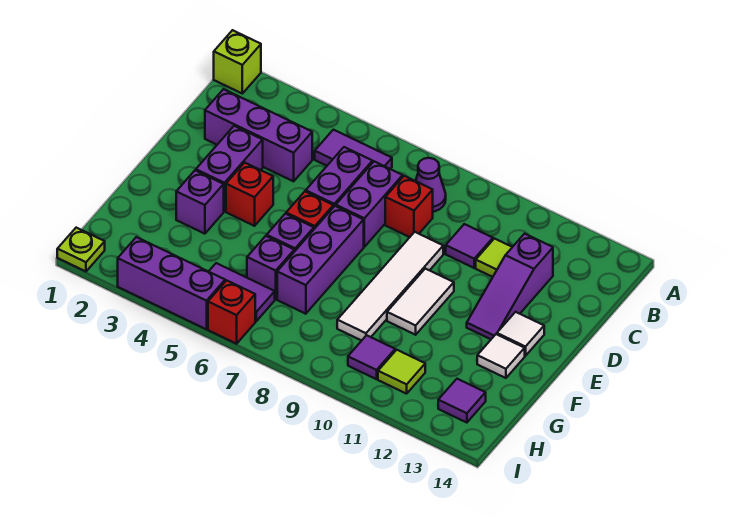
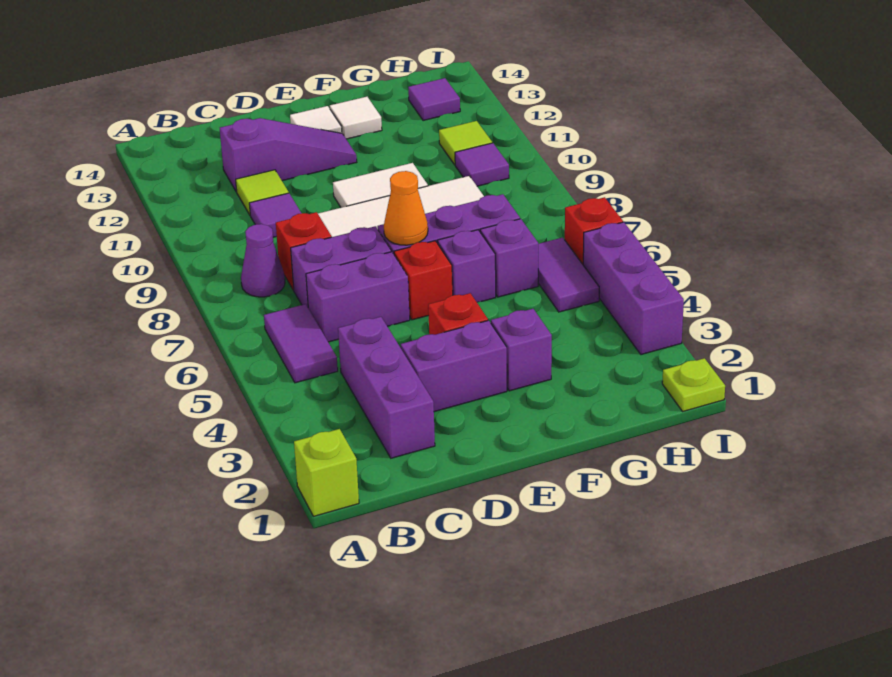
none -> orange cone E7 level 2

